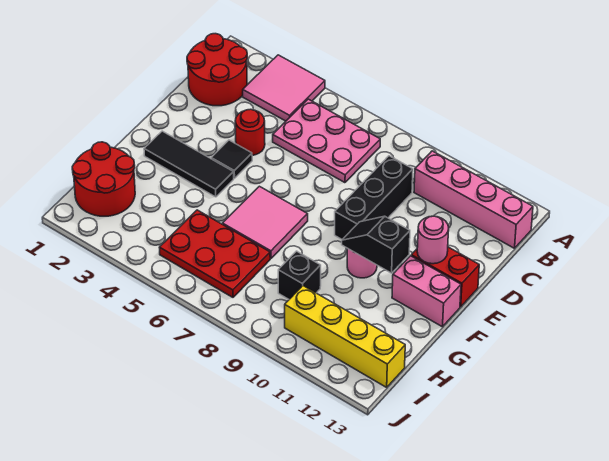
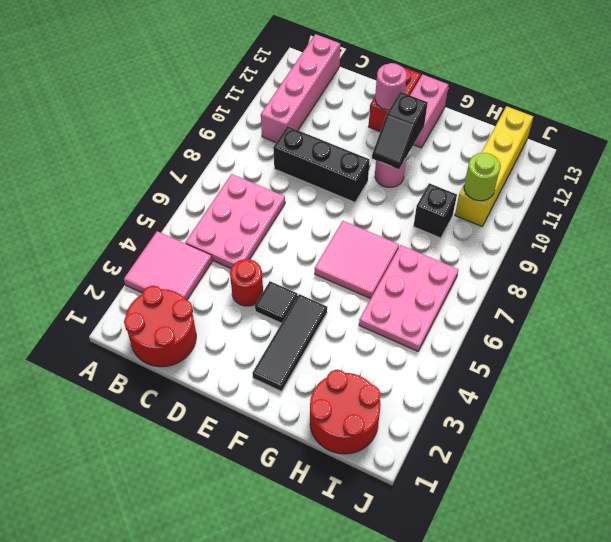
red plate H5:I7 level 1 -> pink plate H5:I7 level 1
none -> lime round brick I10 level 2

